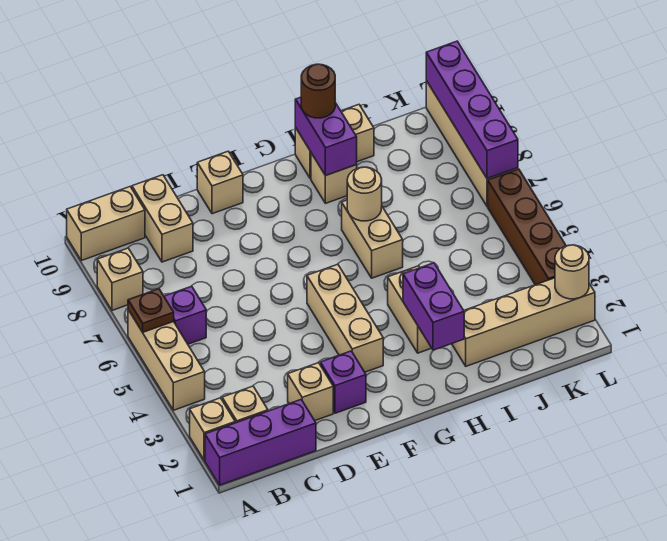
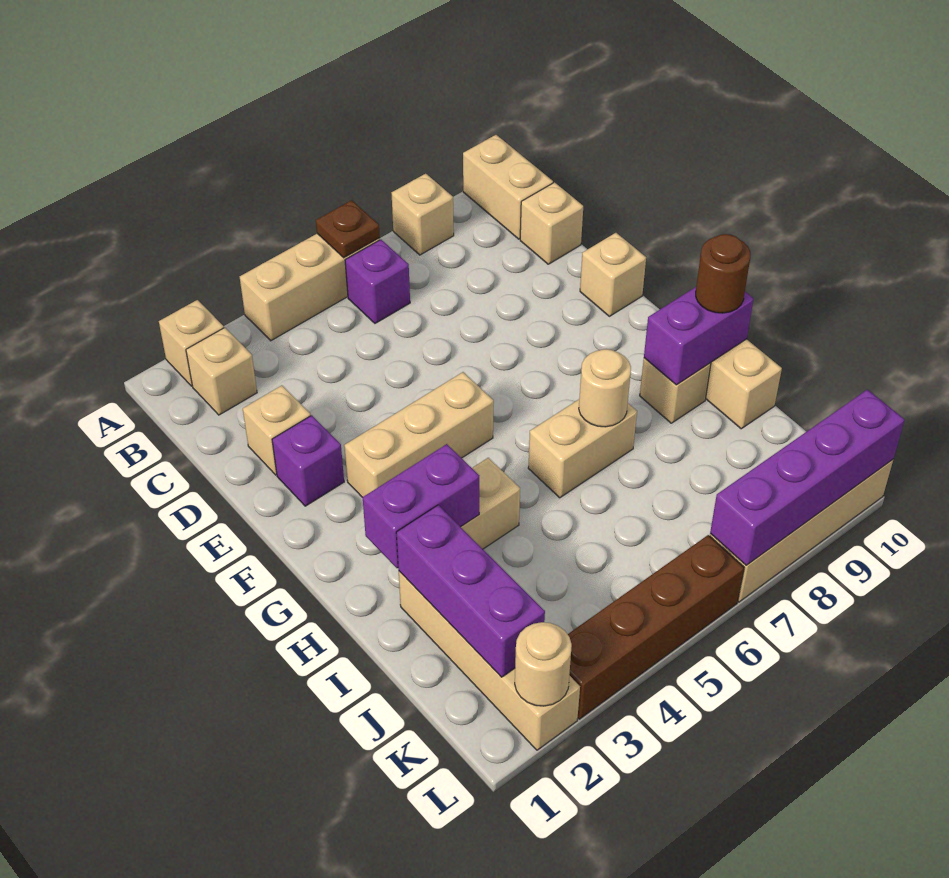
purple brick A1:C1 level 1 -> purple brick I2:K2 level 2
tan brick C9:C10 level 1 -> tan brick C10 level 1

